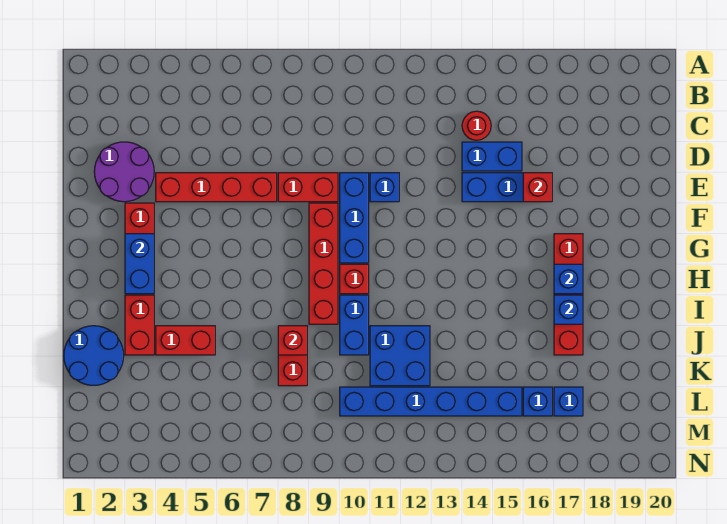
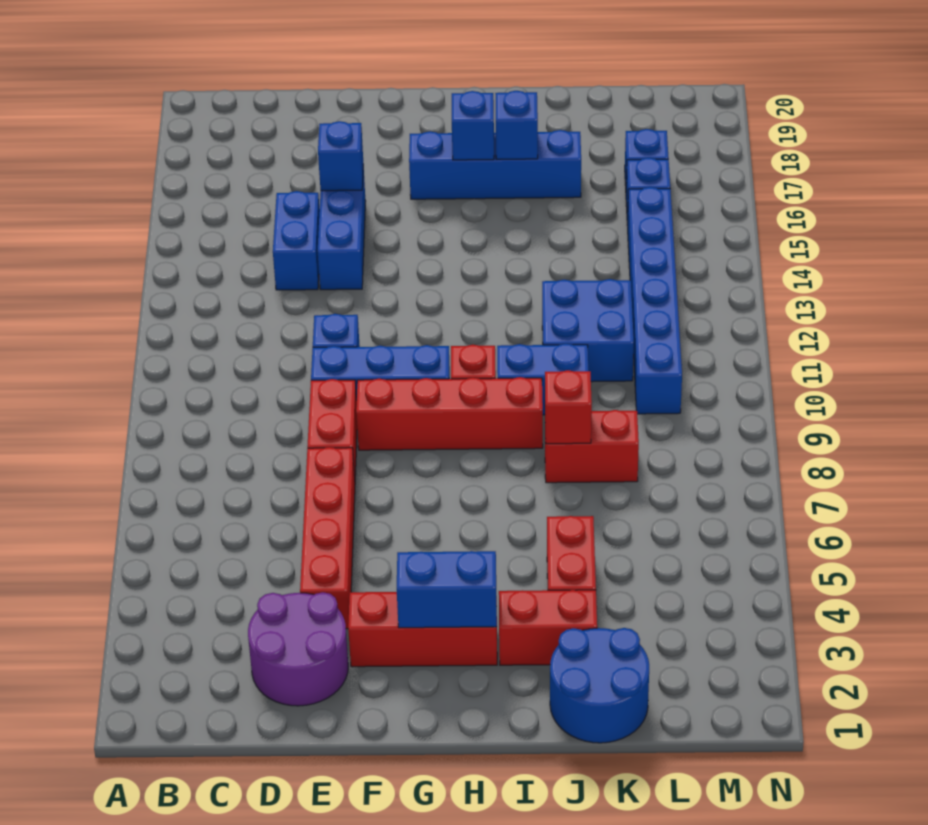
red round brick C14 level 1 -> none
red brick E16 level 2 -> blue brick E16 level 2
red brick G17:J17 level 1 -> blue brick G17:J17 level 1

